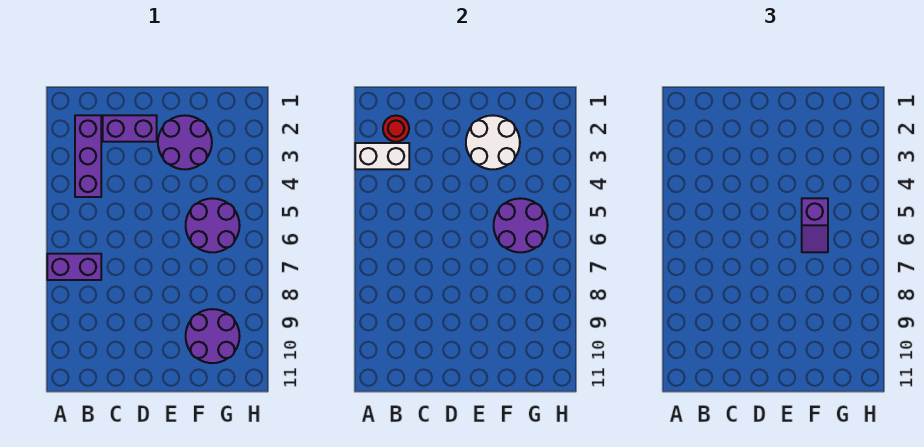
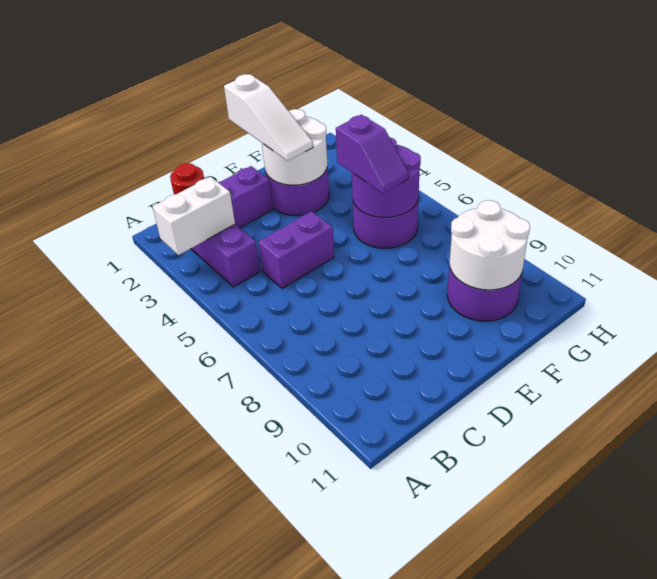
purple brick A7:B7 level 1 -> purple brick C5:D5 level 1
none -> white slope E1:E3 level 3 top 1
none -> white round brick F9:G10 level 2

